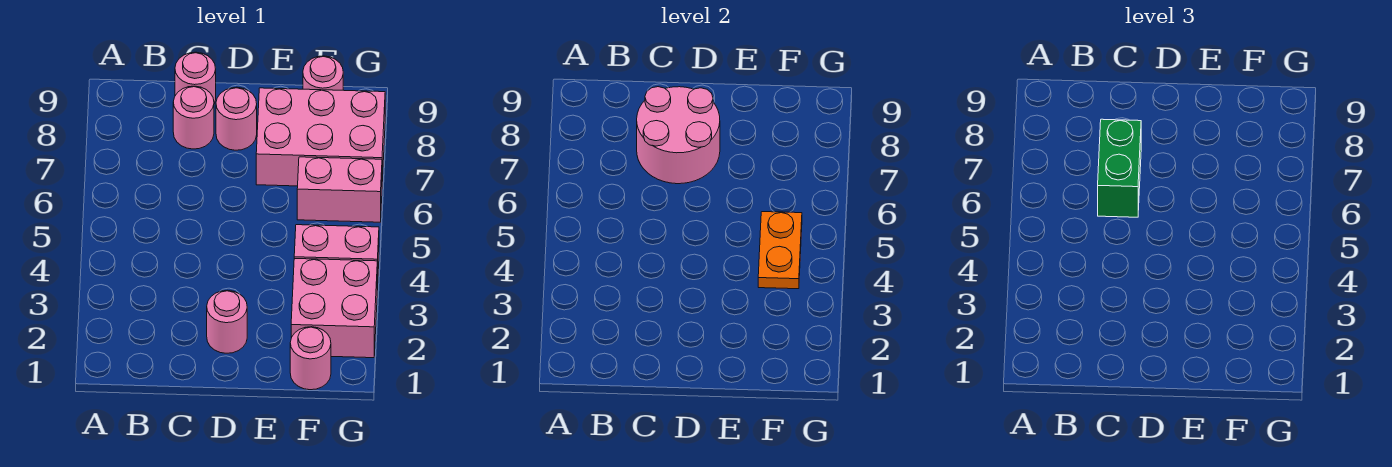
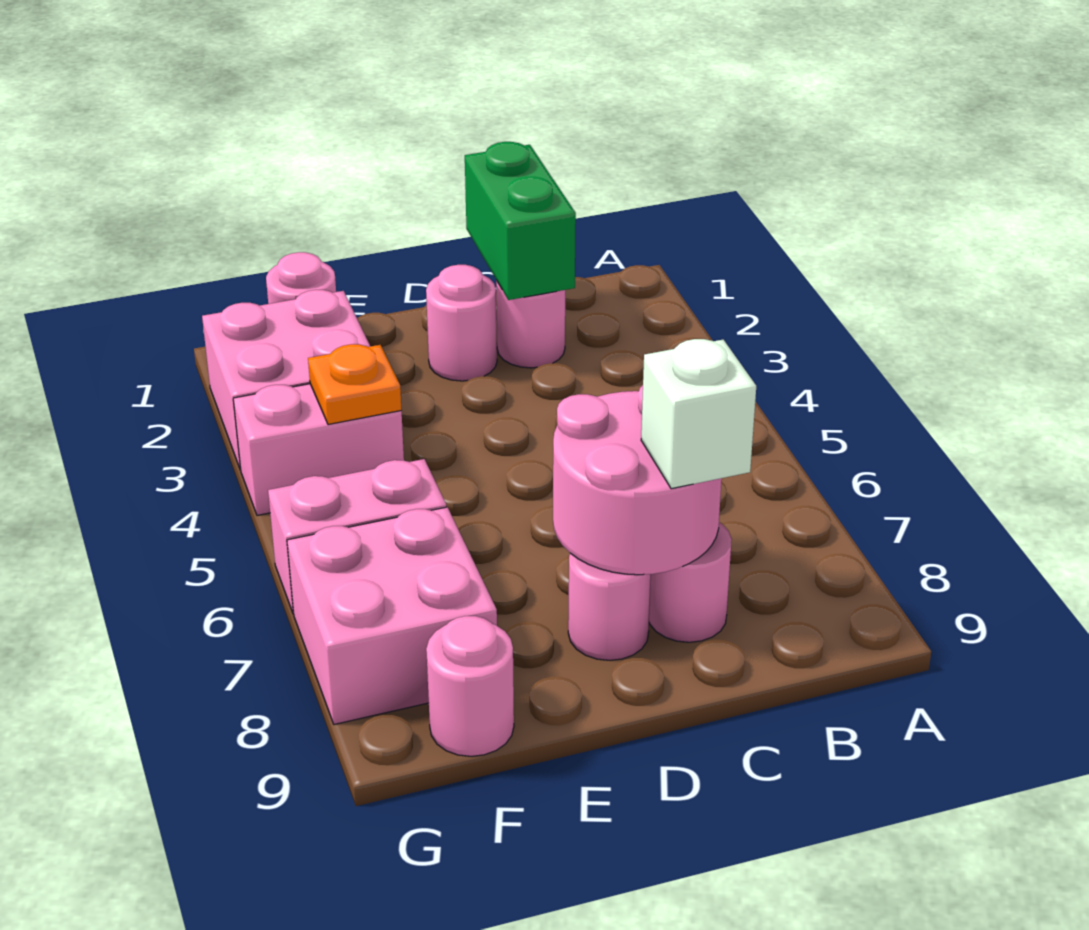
green brick C6:C7 level 3 -> green brick C1:C2 level 2
none -> white brick C8 level 3
pink round brick C9 level 1 -> pink round brick C2 level 1
pink brick E7:G8 level 1 -> pink brick F7:G8 level 1
orange plate F4:F5 level 2 -> orange plate F4 level 2

